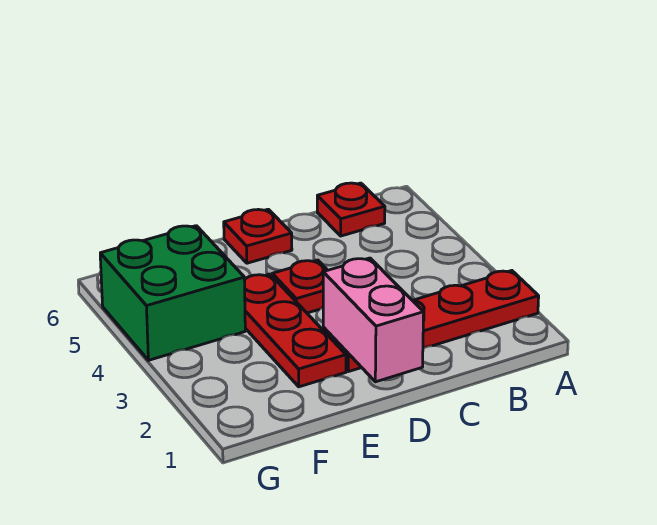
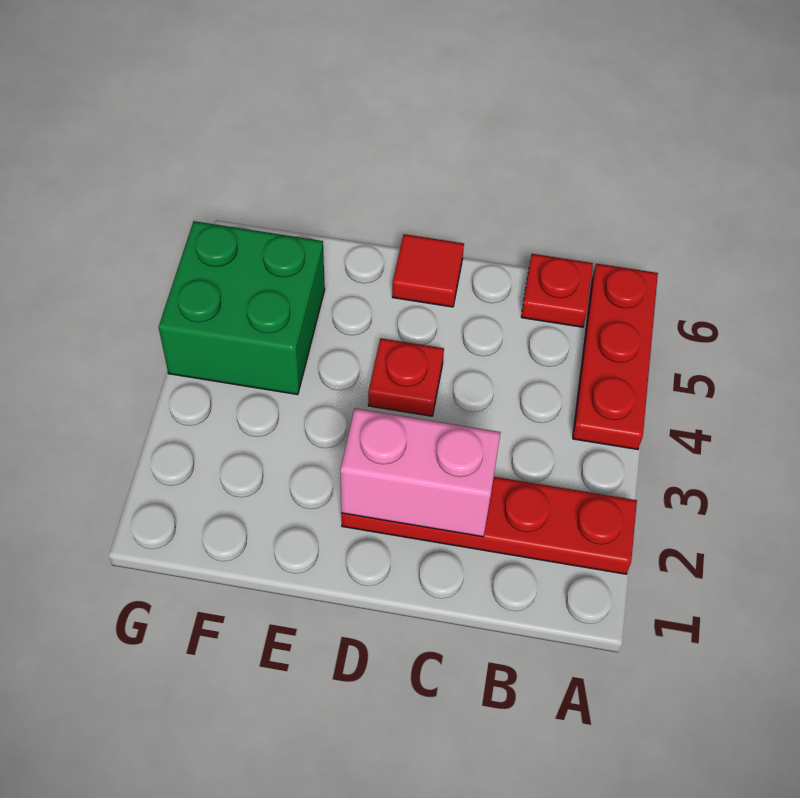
pink brick D1:D2 level 2 -> pink brick C2:D2 level 2
red plate D6 level 1 -> red tile D6 level 1
red plate E2:E4 level 1 -> red plate A4:A6 level 1

